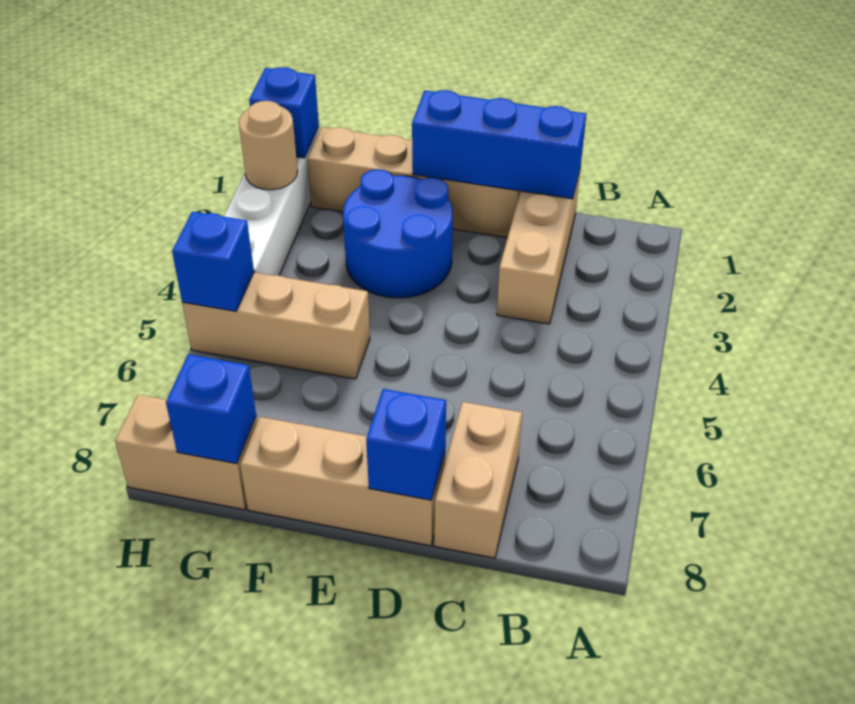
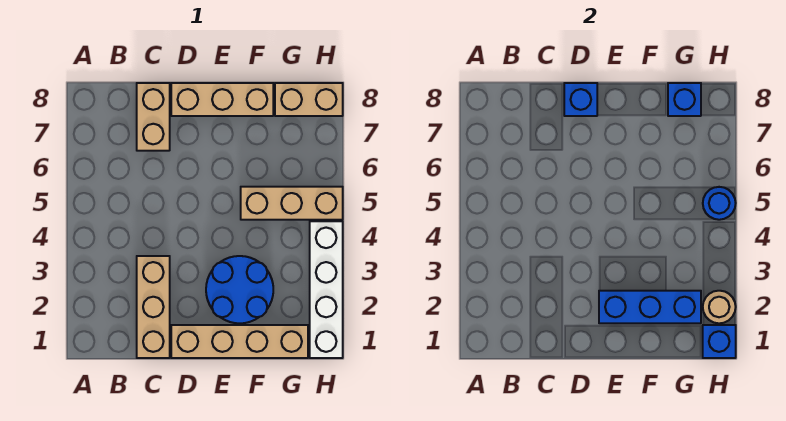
blue brick C1:E1 level 2 -> blue brick E2:G2 level 2
blue brick H5 level 2 -> blue round brick H5 level 2

